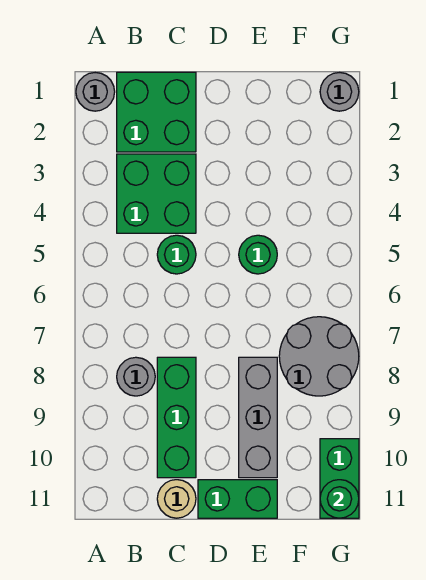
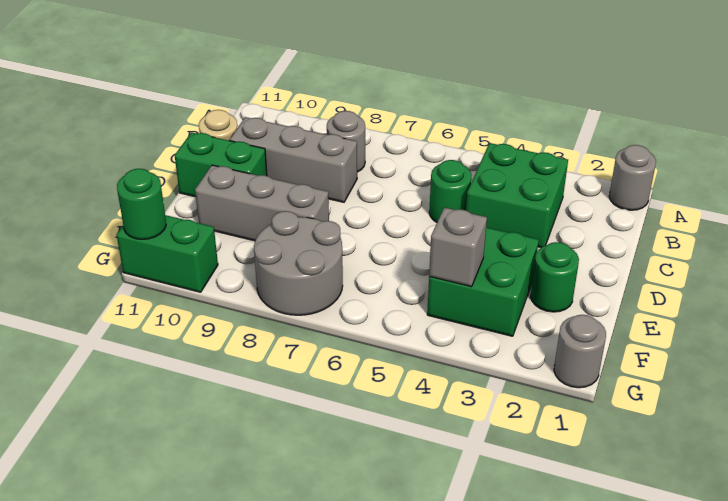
green brick B1:C2 level 1 -> green brick E3:F4 level 1
green brick C8:C10 level 1 -> grey brick C8:C10 level 1
green brick D11:E11 level 1 -> green brick D10:D11 level 1
green round brick E5 level 1 -> green round brick E2 level 1
none -> grey brick F4 level 2

